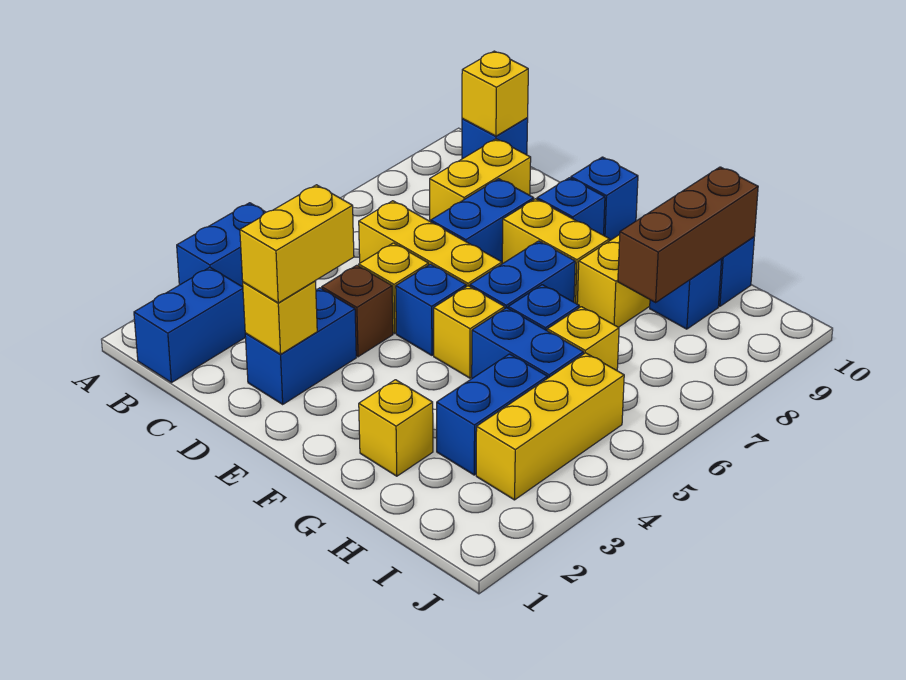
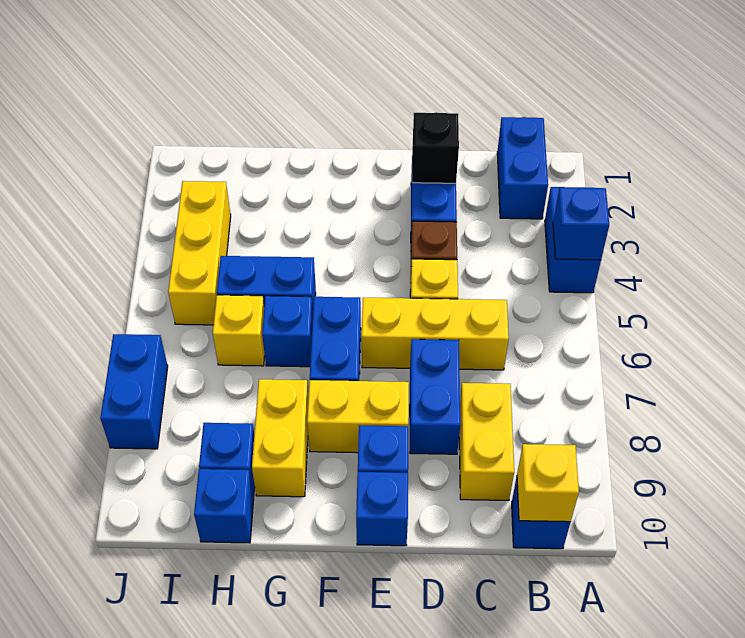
yellow brick D2 level 2 -> black brick D2 level 2
yellow brick D2:D3 level 3 -> none
blue brick E5 level 1 -> blue brick A4 level 2
yellow brick F5 level 1 -> none
yellow brick G2 level 1 -> none
blue brick H3:H4 level 1 -> blue brick J7:J8 level 1
brown brick H8:H10 level 2 -> none

